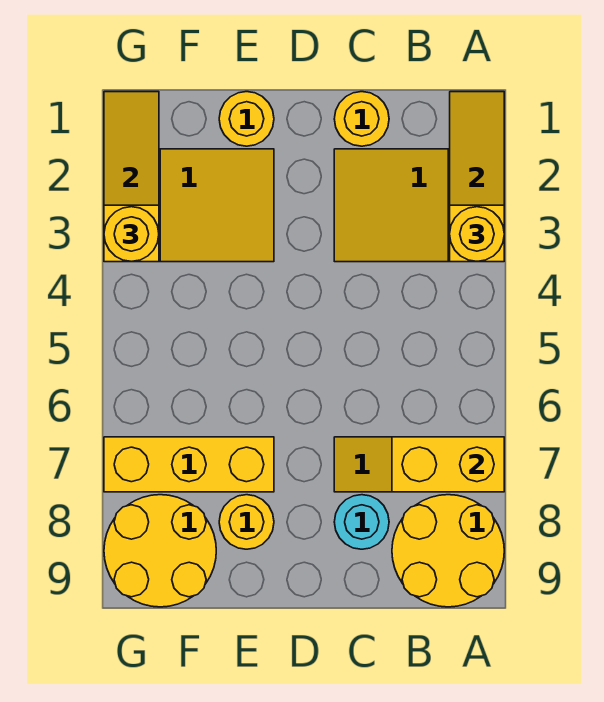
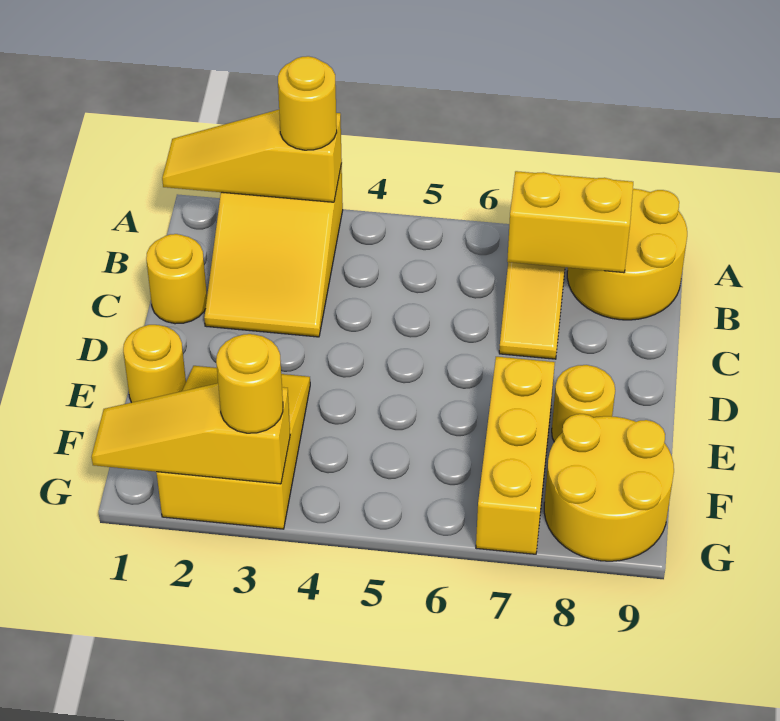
yellow brick A7:B7 level 2 -> yellow brick B7:B8 level 2
cyan round brick C8 level 1 -> none

